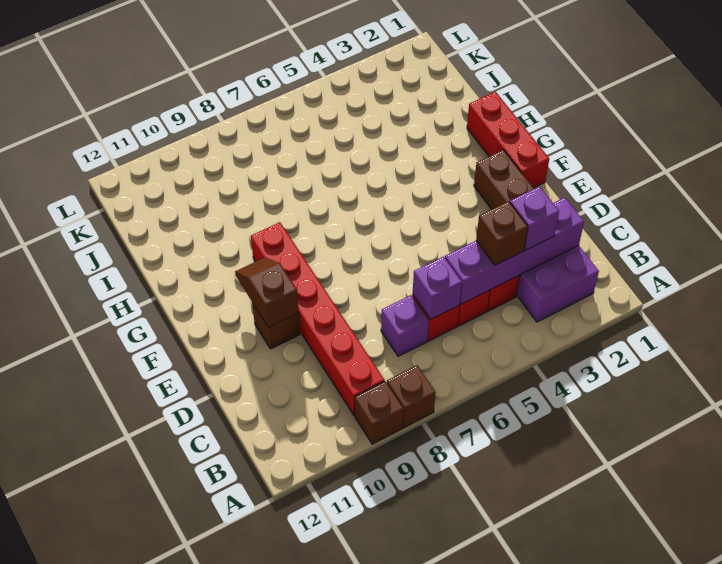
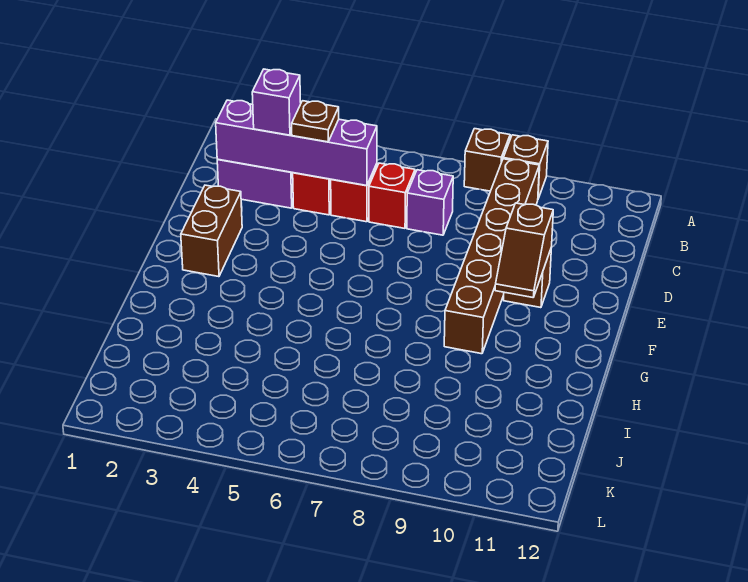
red brick B9:G9 level 1 -> brown brick B9:G9 level 1
brown brick C4 level 3 -> brown plate C4 level 3
purple brick C6 level 2 -> none
red brick F1:H1 level 1 -> none

